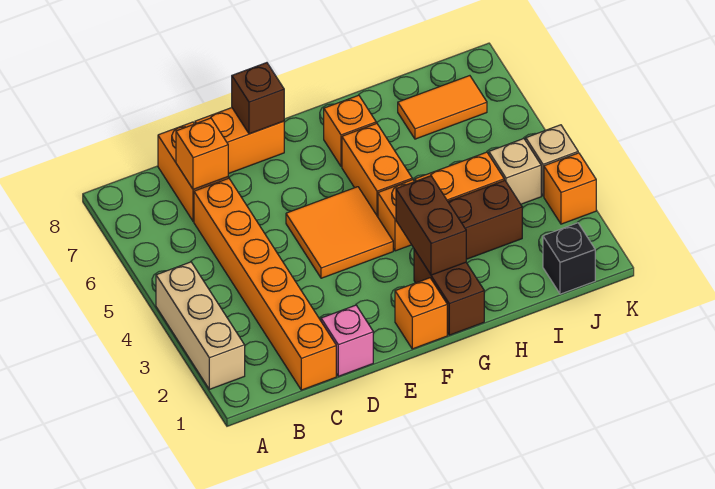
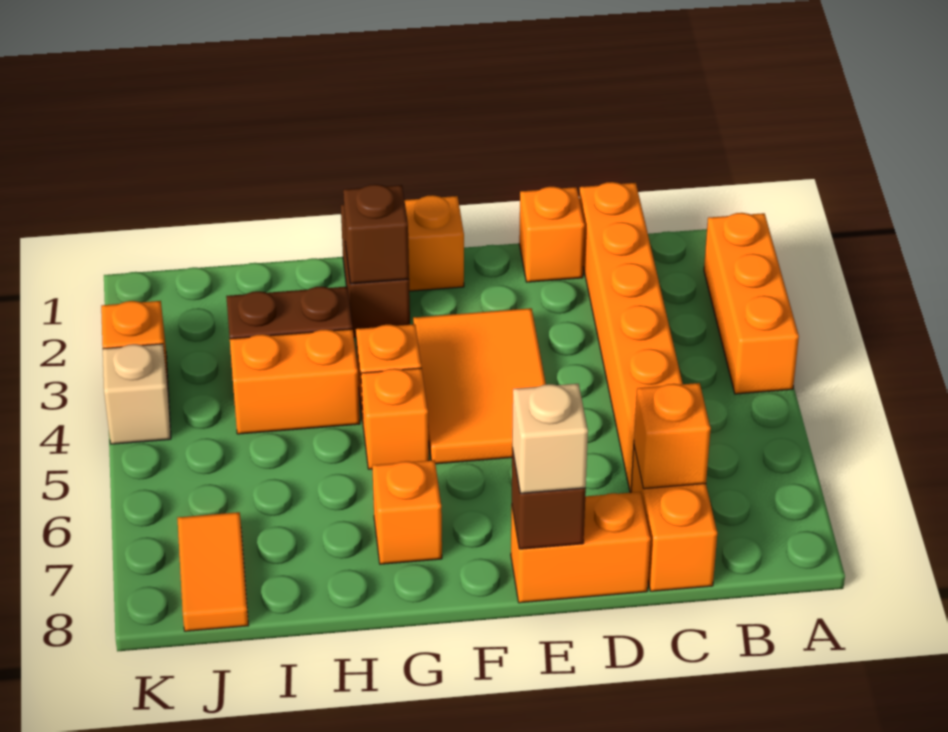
tan brick A2:A4 level 1 -> orange brick A2:A4 level 1
pink brick D1 level 1 -> orange brick D1 level 1
orange tile E4:F5 level 1 -> orange tile E3:F5 level 1
brown brick G2:G3 level 2 -> brown brick G2 level 2
orange brick G5:G6 level 1 -> orange brick G5 level 1
orange tile I7:J7 level 1 -> orange tile J7:J8 level 1
black brick J1 level 1 -> none
tan brick J4 level 1 -> tan brick E8 level 3

